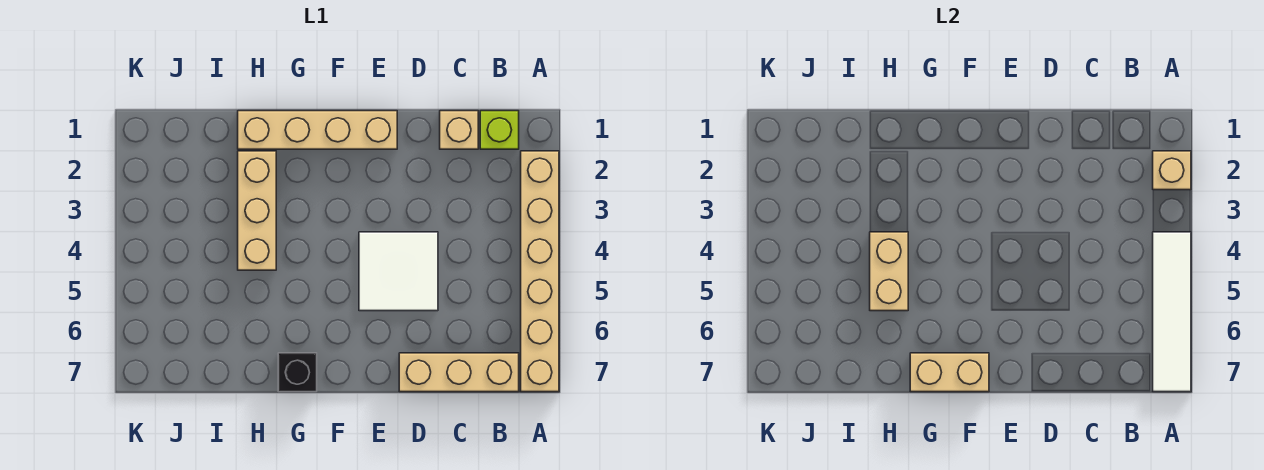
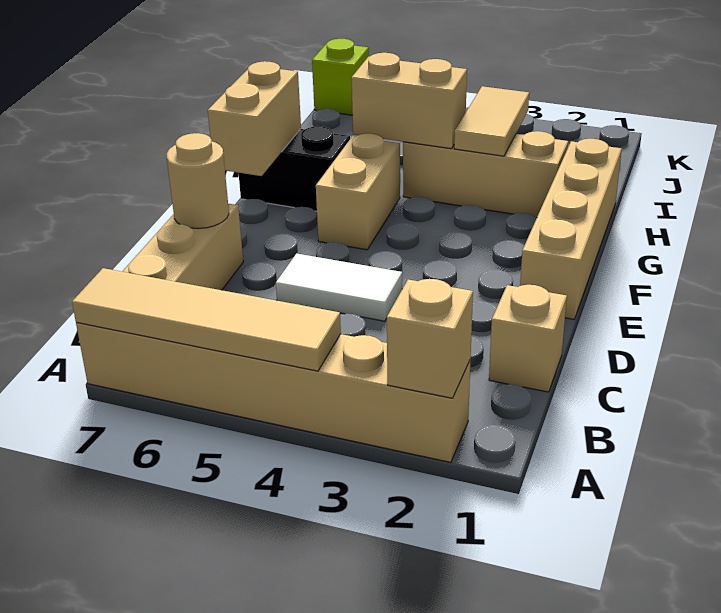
white tile A4:A7 level 2 -> tan tile A4:A7 level 2
lime brick B1 level 1 -> lime brick K7 level 1
white tile D4:E5 level 1 -> white tile D4:D5 level 1
none -> tan round brick D7 level 2
none -> tan brick F5:G5 level 1
black brick G7 level 1 -> black brick G6:G7 level 1
none -> tan tile H3:I3 level 2

